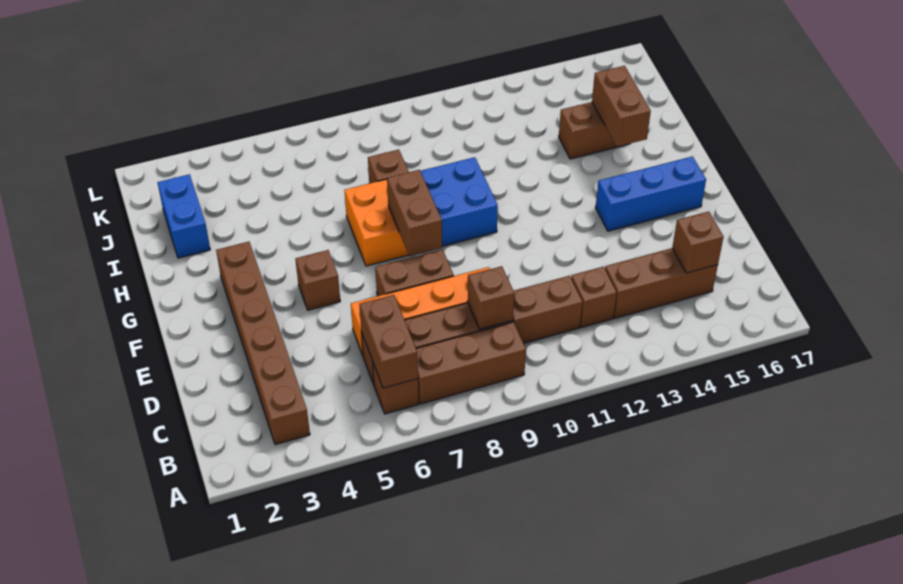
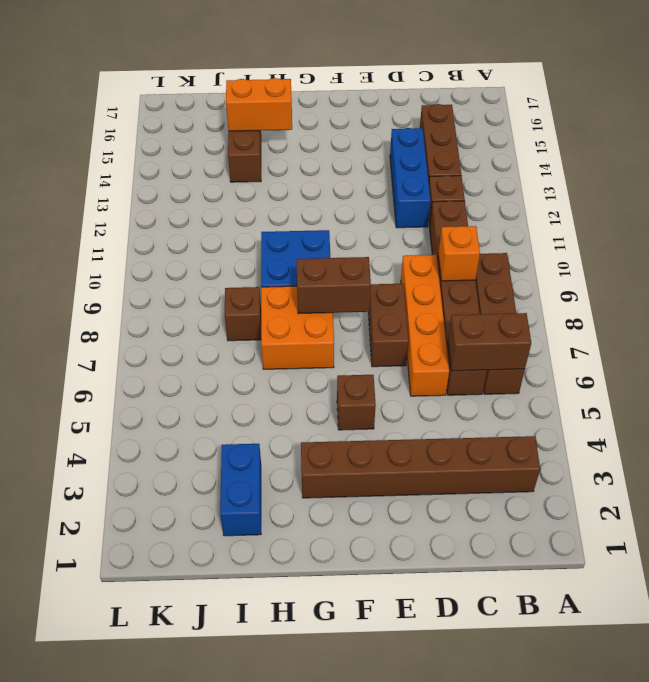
brown brick C9 level 2 -> orange brick C9 level 2
brown brick C15 level 2 -> none
blue brick F14:F16 level 1 -> blue brick D12:D14 level 1
brown brick H15:I15 level 2 -> orange brick H15:I15 level 2
blue brick I2:J2 level 1 -> blue brick I2:I3 level 1

